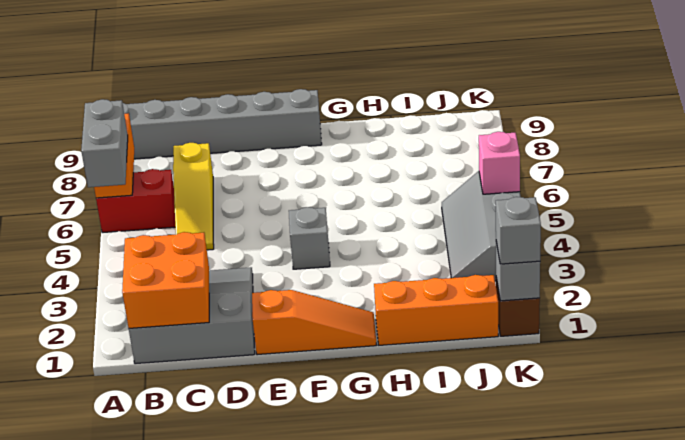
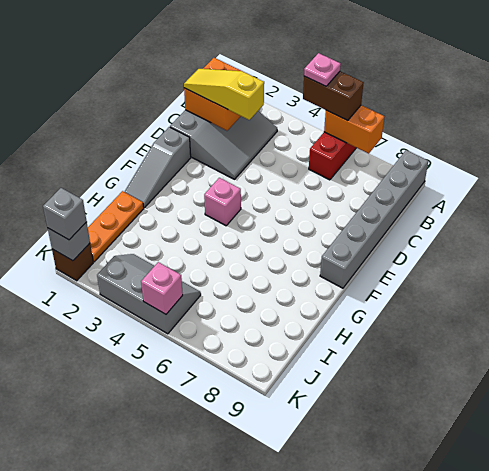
grey brick A5:A6 level 3 -> brown brick A5:A6 level 3
none -> pink plate A5 level 4
yellow slope C5:C7 level 1 top 7 -> yellow slope C1:C3 level 3 top 3
orange slope E1:G1 level 1 top E -> grey slope E1:G1 level 1 top E
grey brick F4 level 1 -> pink brick F4 level 1
orange brick H1:J1 level 1 -> orange plate H1:J1 level 1

